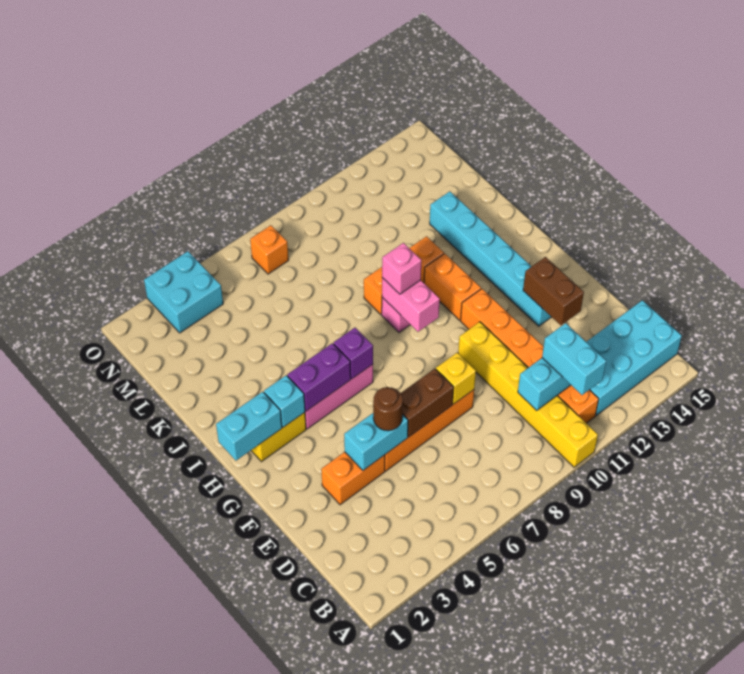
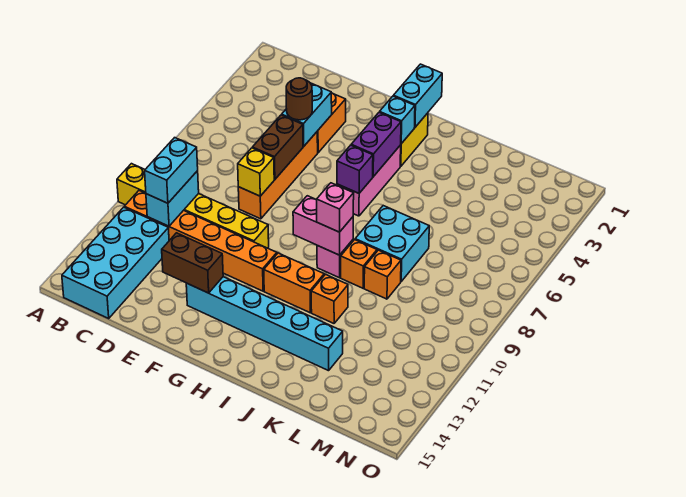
cyan brick B11:C11 level 3 -> cyan brick C10:C11 level 3
cyan brick N3:O4 level 1 -> cyan brick J7:K8 level 1
orange brick N7 level 1 -> orange brick K9 level 1

